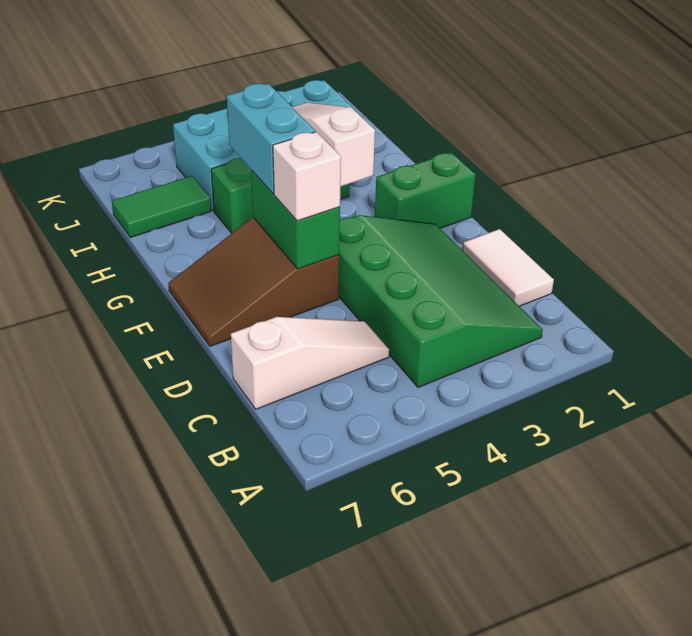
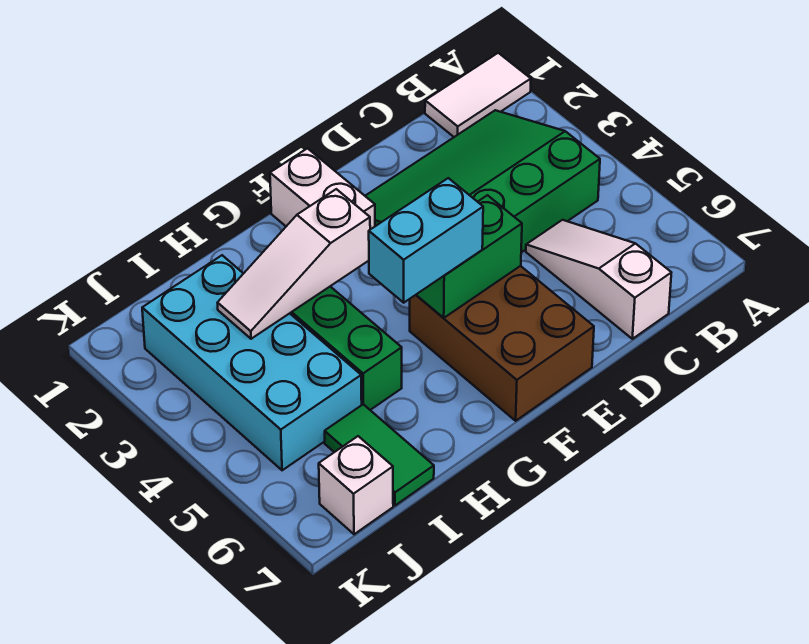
white tile C1:D1 level 1 -> white tile A1:B1 level 1
brown slope E5:F7 level 1 top 5 -> brown brick E5:F7 level 1
white brick E5 level 3 -> white brick J7 level 1
green brick F1:F2 level 1 -> white brick F1:F2 level 1

